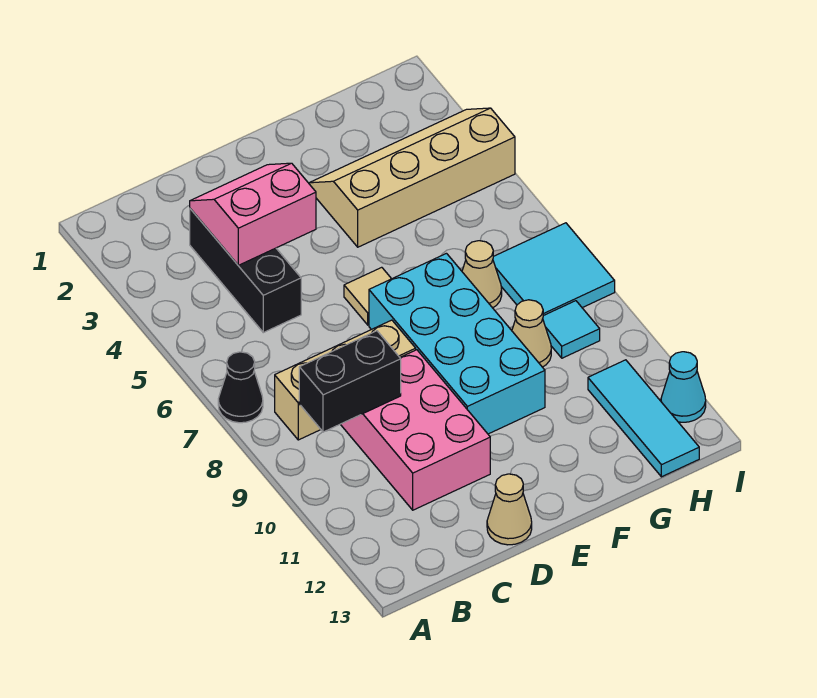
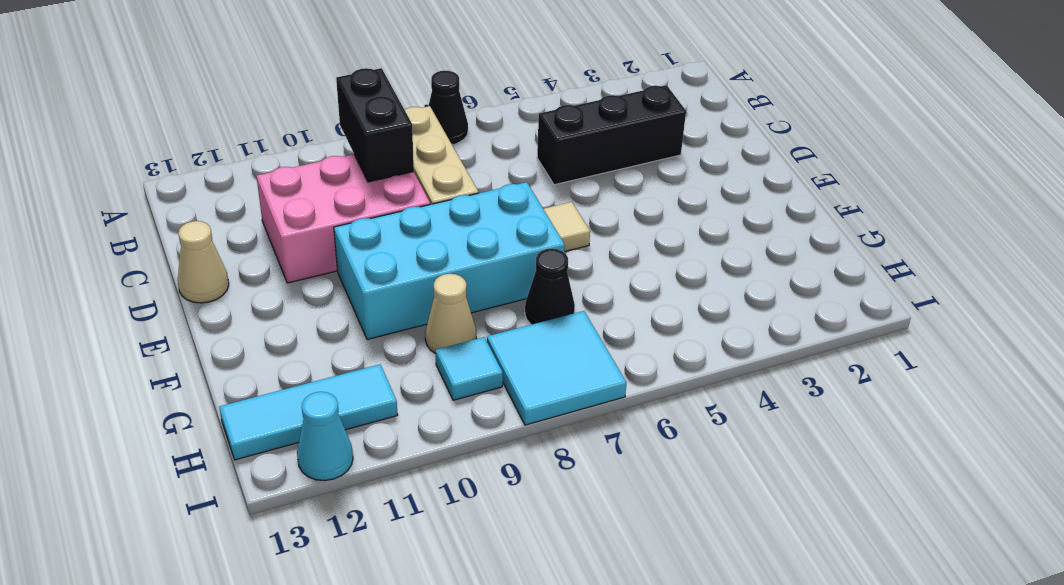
pink slope C3:D4 level 2 top 4 -> none
tan slope F3:I4 level 1 top 4 -> none
tan cone G7 level 1 -> black cone G7 level 1

